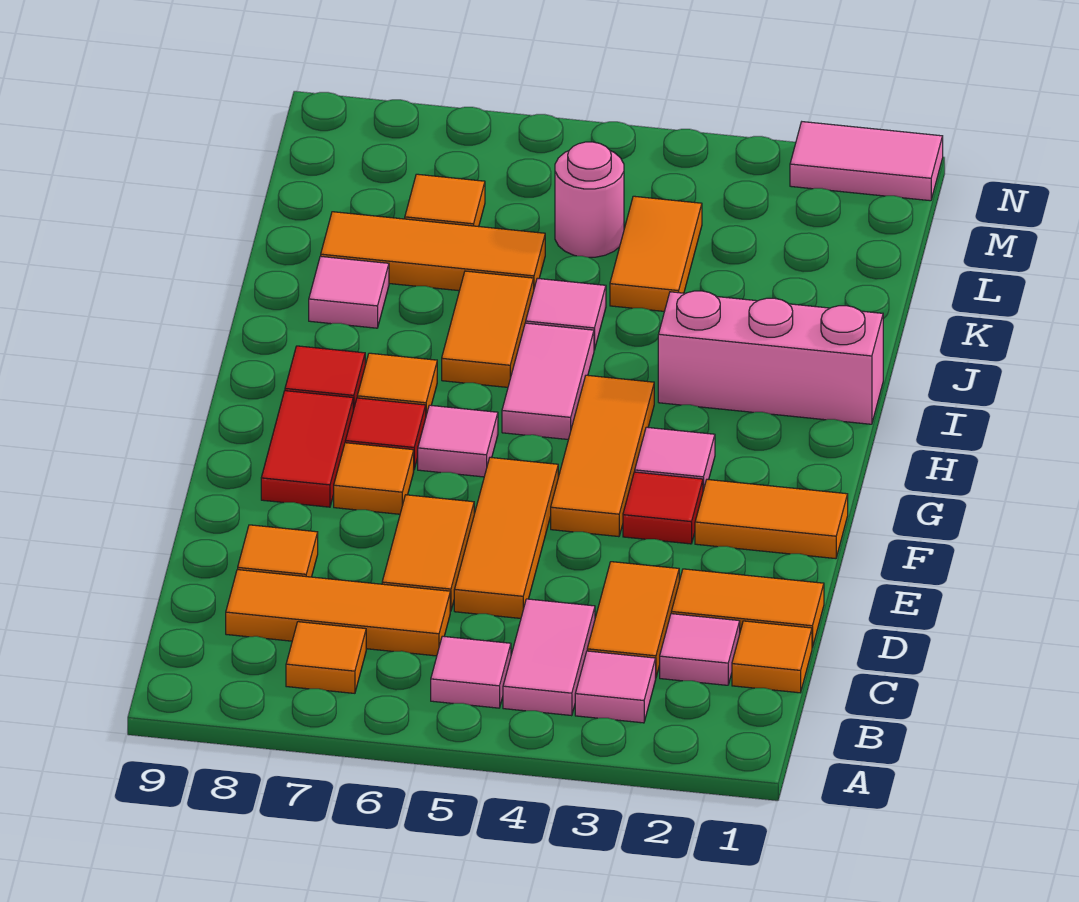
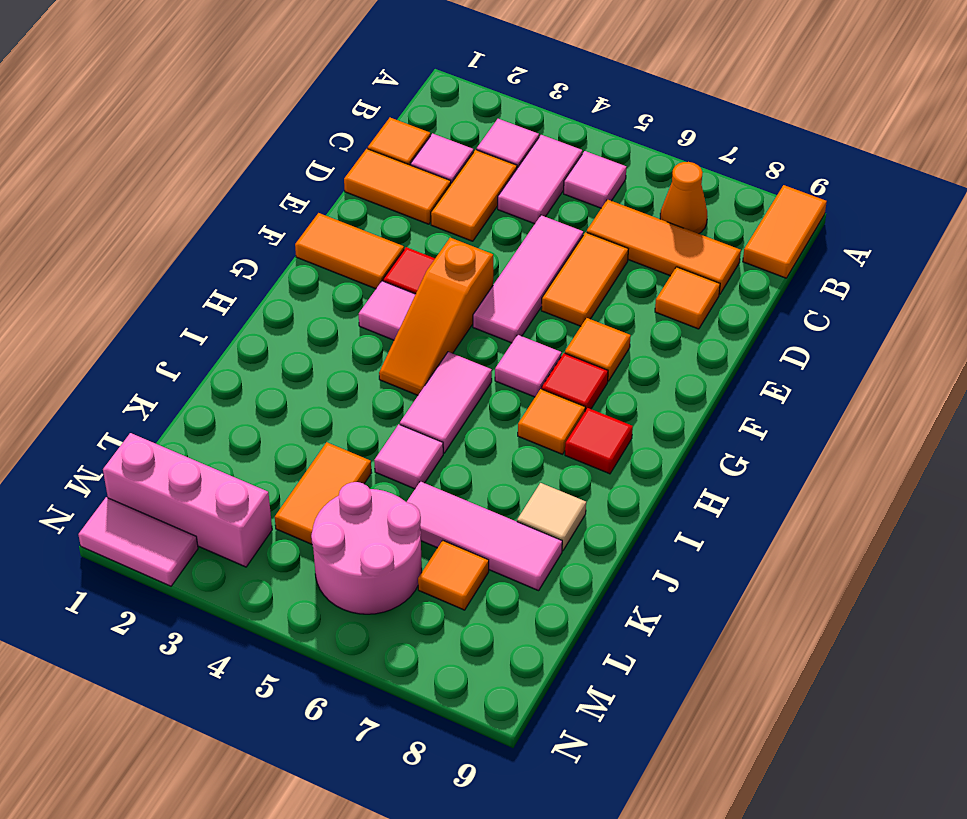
orange tile B7 level 1 -> orange cone B7 level 1
orange tile D5:F5 level 1 -> pink tile D5:F5 level 1
orange tile F4:H4 level 1 -> orange slope F4:H4 level 1 top F
red tile F8:G8 level 1 -> none
pink brick I1:I3 level 1 -> pink brick M1:M3 level 1
orange tile I6:J6 level 1 -> orange tile A9:B9 level 1
pink tile J8 level 1 -> tan tile J8 level 1
orange tile K6:K8 level 1 -> pink tile K6:K8 level 1
pink round brick L5 level 1 -> pink round brick L5:M6 level 1

